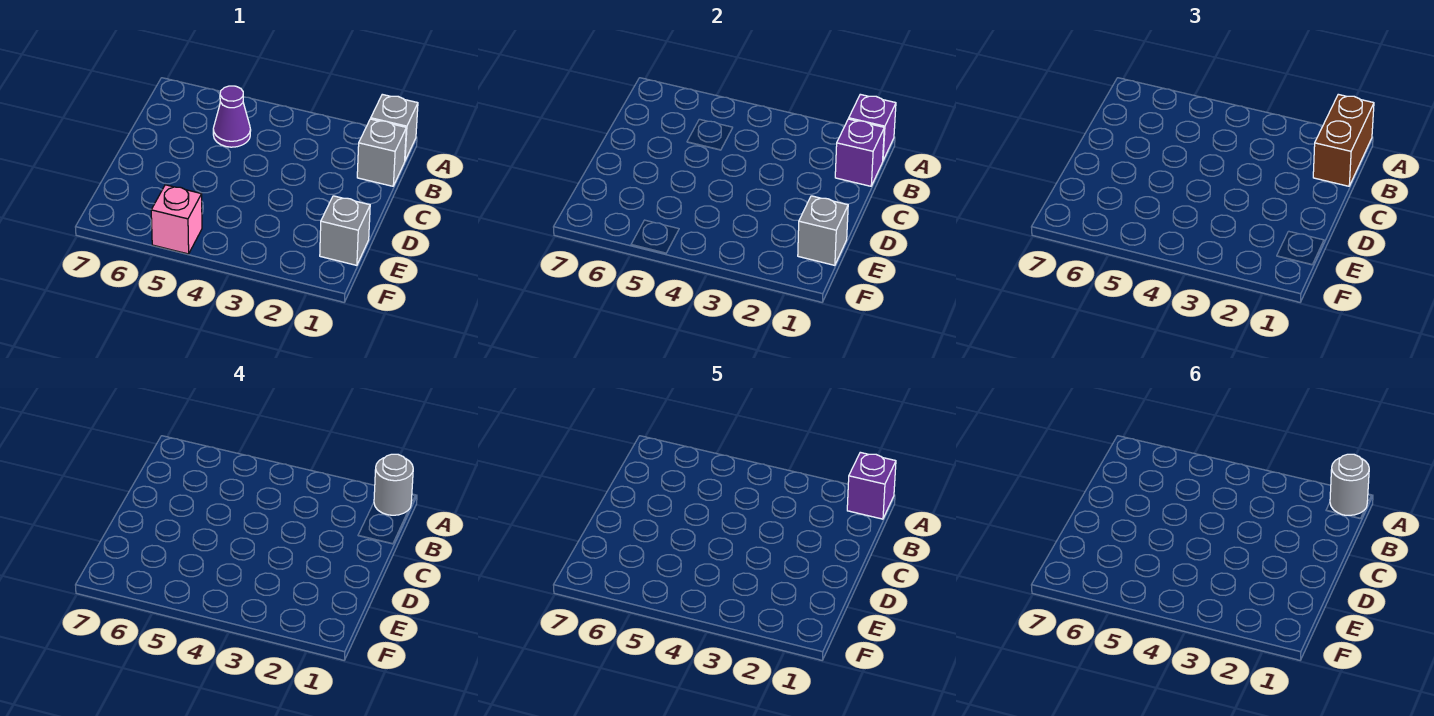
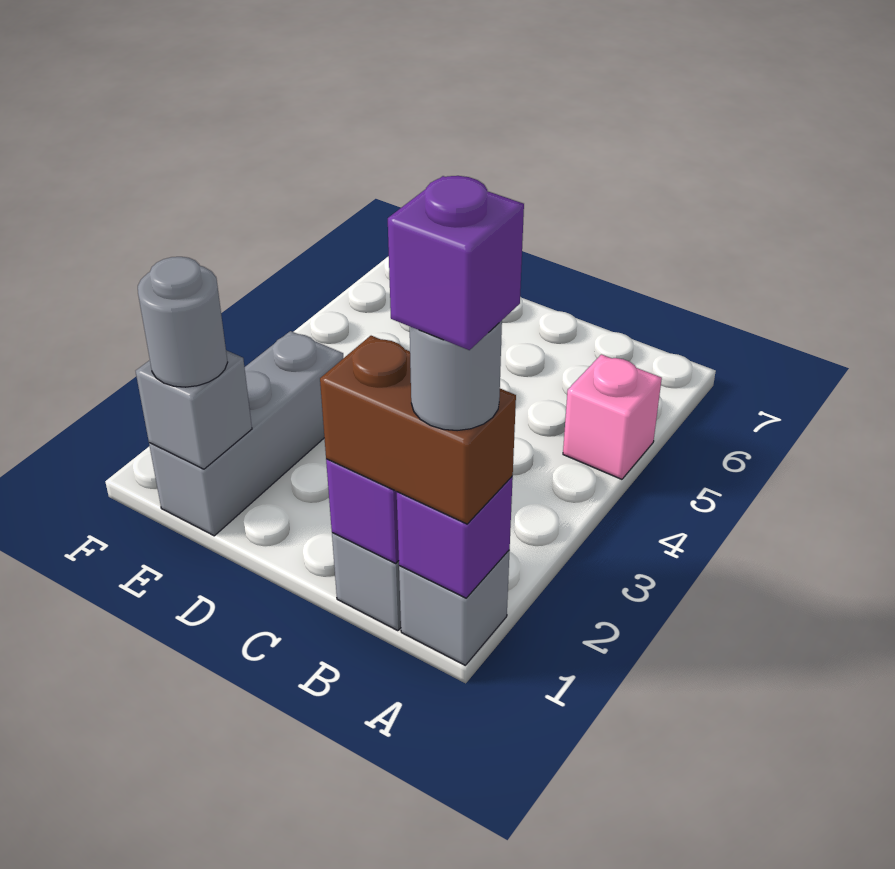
grey round brick A1 level 6 -> grey round brick E1 level 3
purple cone B5 level 1 -> none
grey brick E1 level 1 -> grey brick E1:E3 level 1
pink brick F5 level 1 -> pink brick A5 level 1

